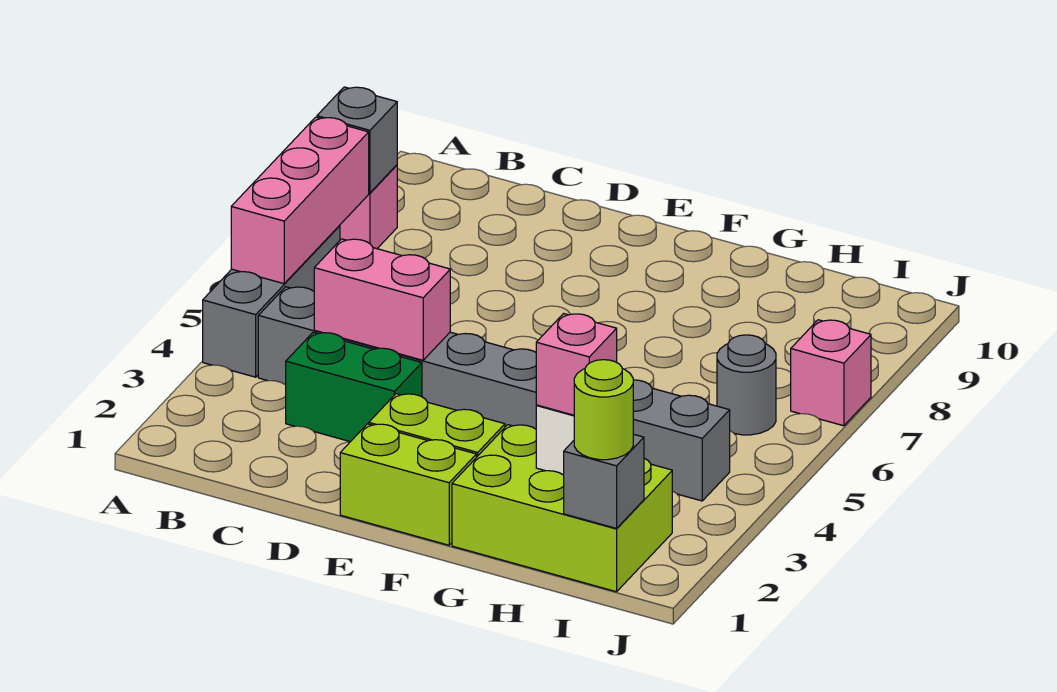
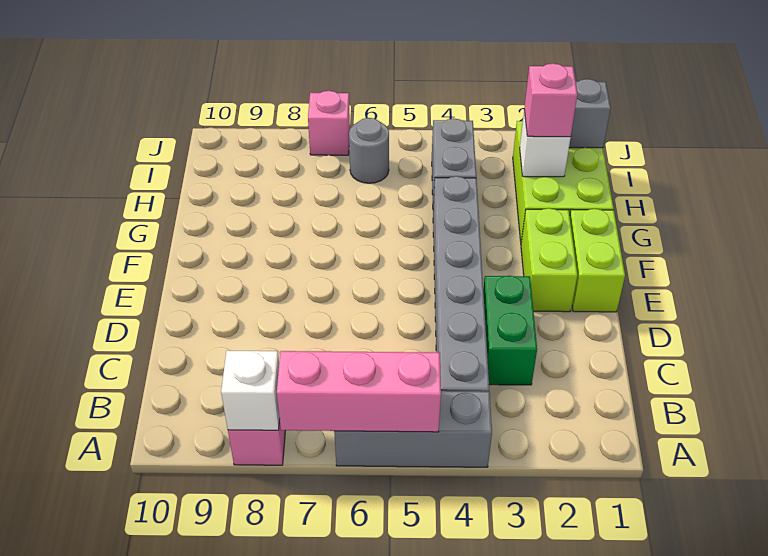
grey brick A8 level 2 -> white brick A8 level 2
pink brick C4:D4 level 2 -> none
lime round brick I1 level 3 -> none

